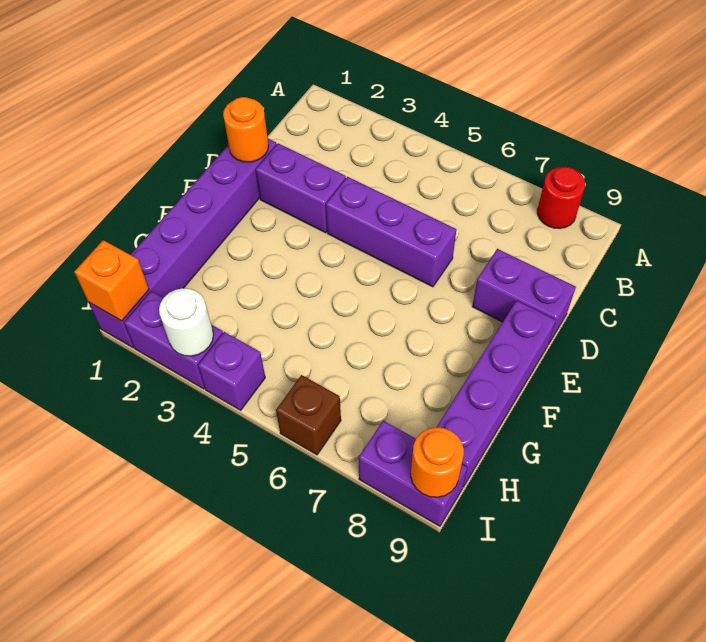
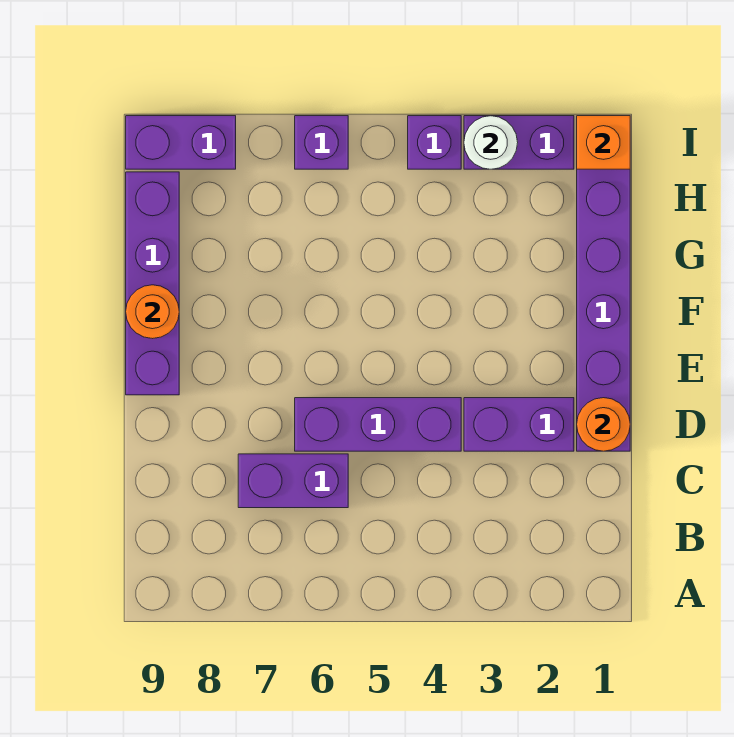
red round brick A8 level 1 -> none
purple brick D8:D9 level 1 -> purple brick C6:C7 level 1
brown brick I6 level 1 -> purple brick I6 level 1
orange round brick I9 level 2 -> orange round brick F9 level 2

